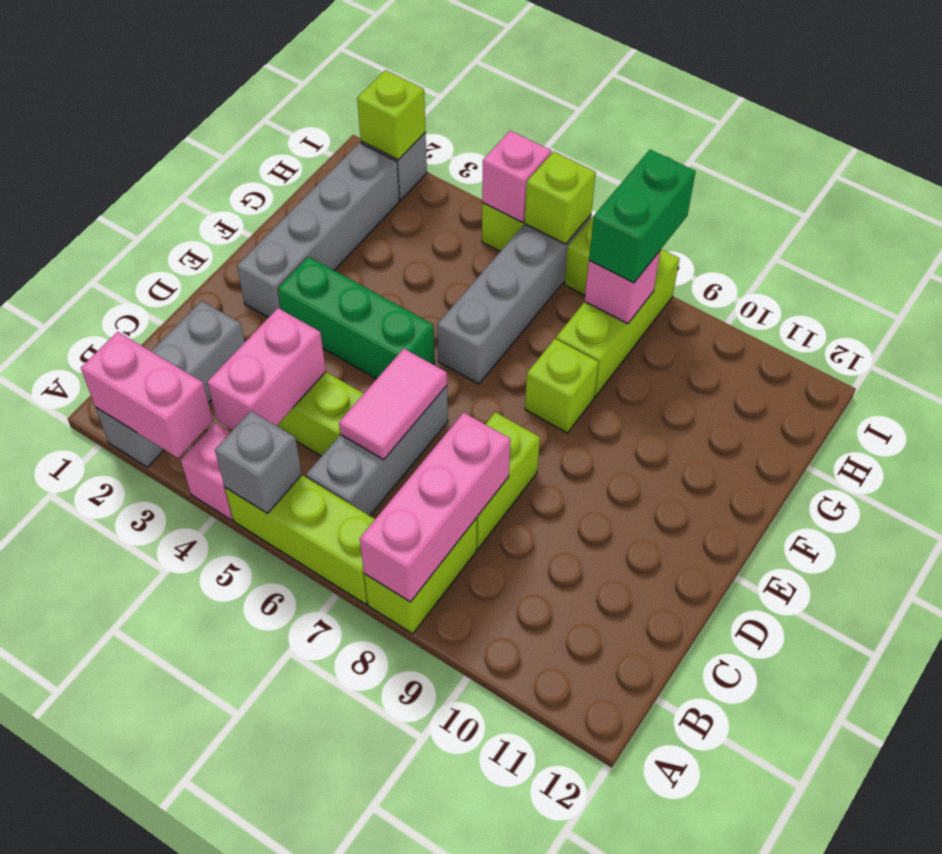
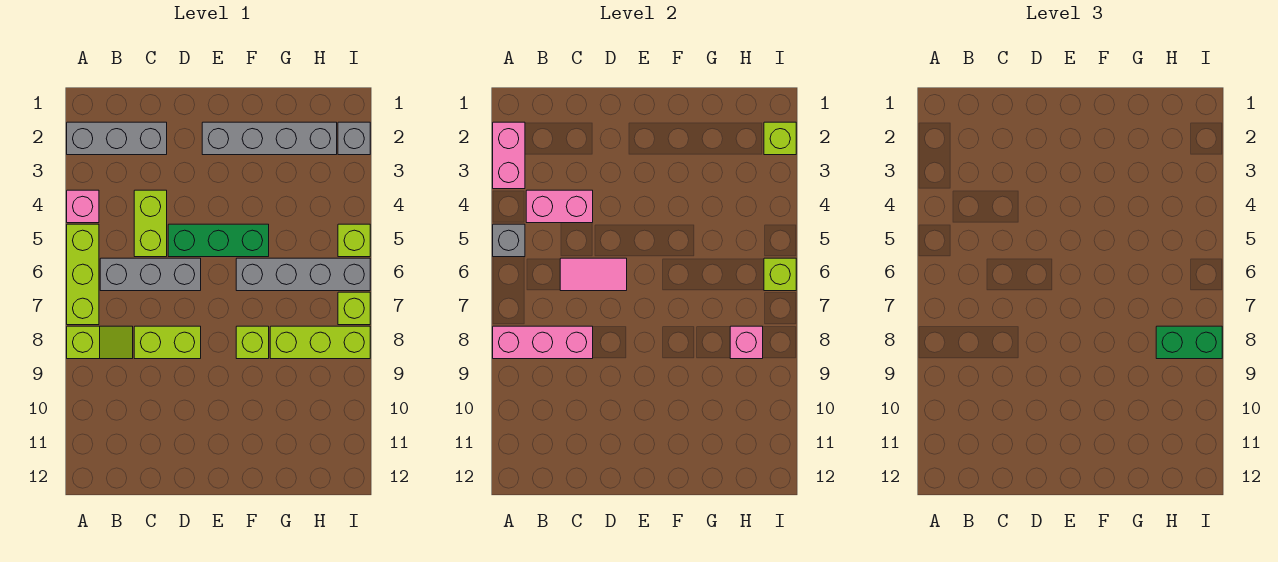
lime brick A8:B8 level 1 -> lime slope A8:B8 level 1 top A
green brick E3:E5 level 1 -> green brick D5:F5 level 1
pink brick I5 level 2 -> none

